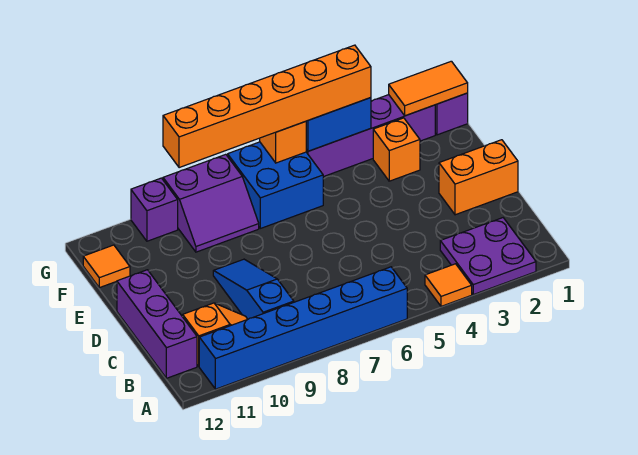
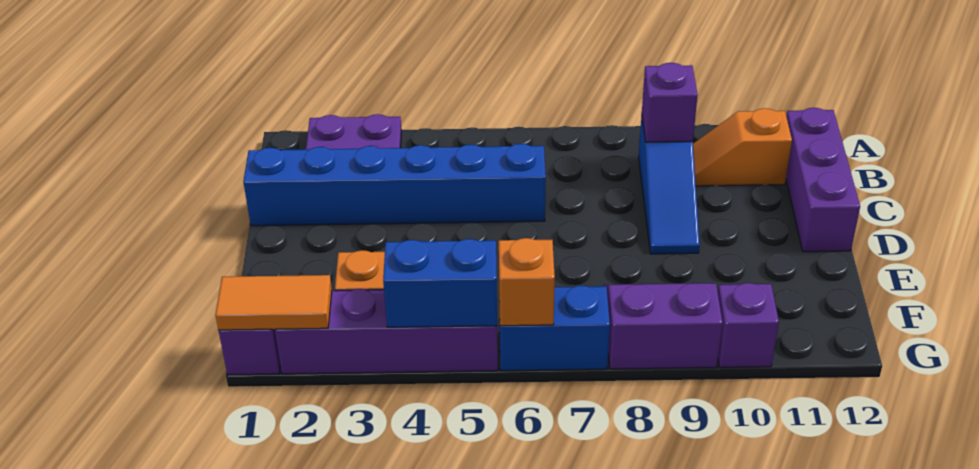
orange tile A4 level 1 -> none
blue brick A6:A11 level 1 -> blue brick C1:C6 level 1
none -> purple brick B9 level 2
orange brick D1:D2 level 1 -> none
blue brick F6:G7 level 1 -> blue brick G6:G7 level 1
orange tile F12 level 1 -> none
orange brick G4:G9 level 3 -> none

